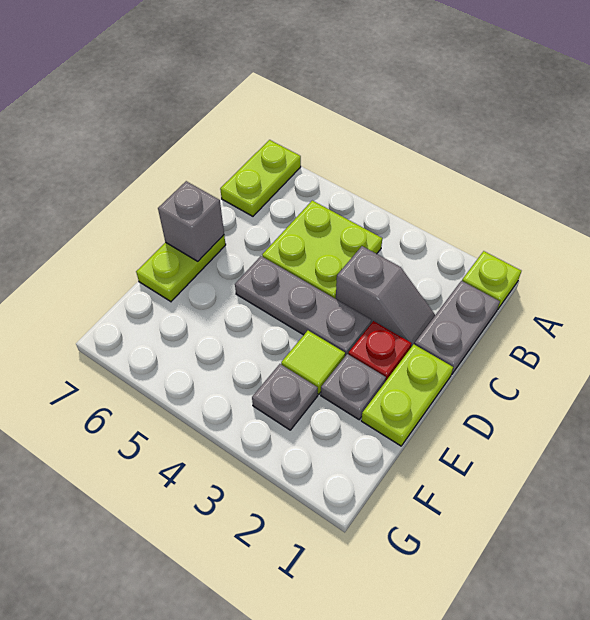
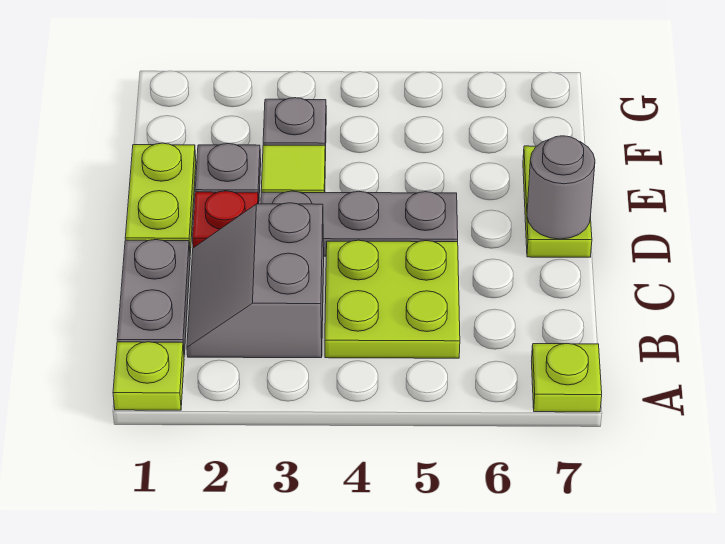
lime plate A7:B7 level 1 -> lime plate A7 level 1
grey slope C2:C3 level 1 top 3 -> grey slope B2:C3 level 1 top 3
grey brick D7 level 2 -> grey round brick D7 level 2

